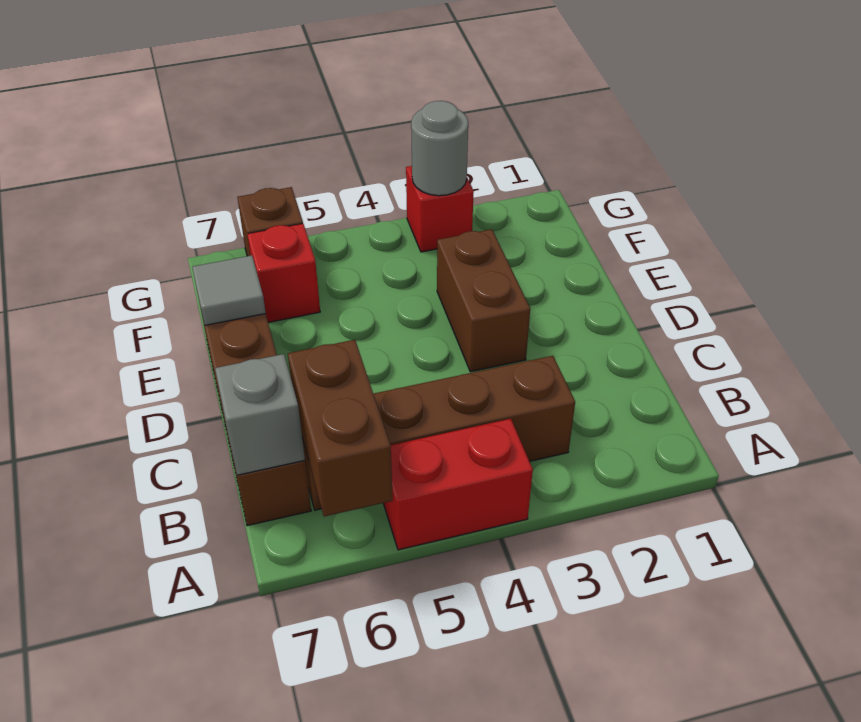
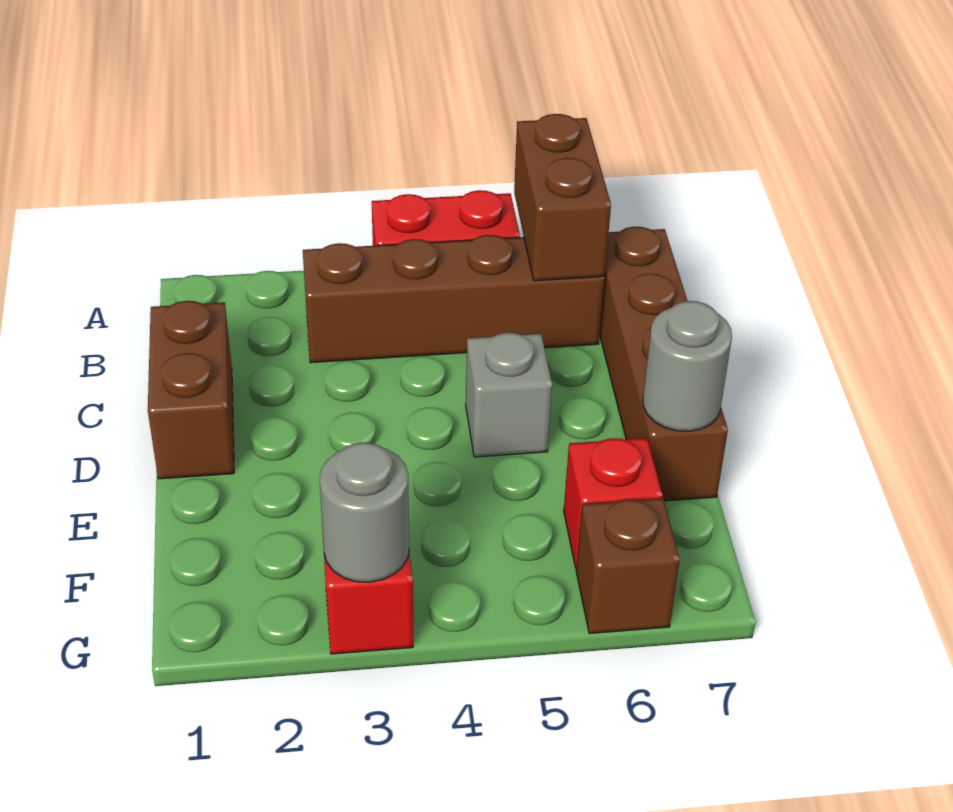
grey brick B7 level 2 -> grey brick D5 level 1
brown brick D3:E3 level 1 -> brown brick C1:D1 level 1
grey tile E7 level 2 -> grey round brick E7 level 2

